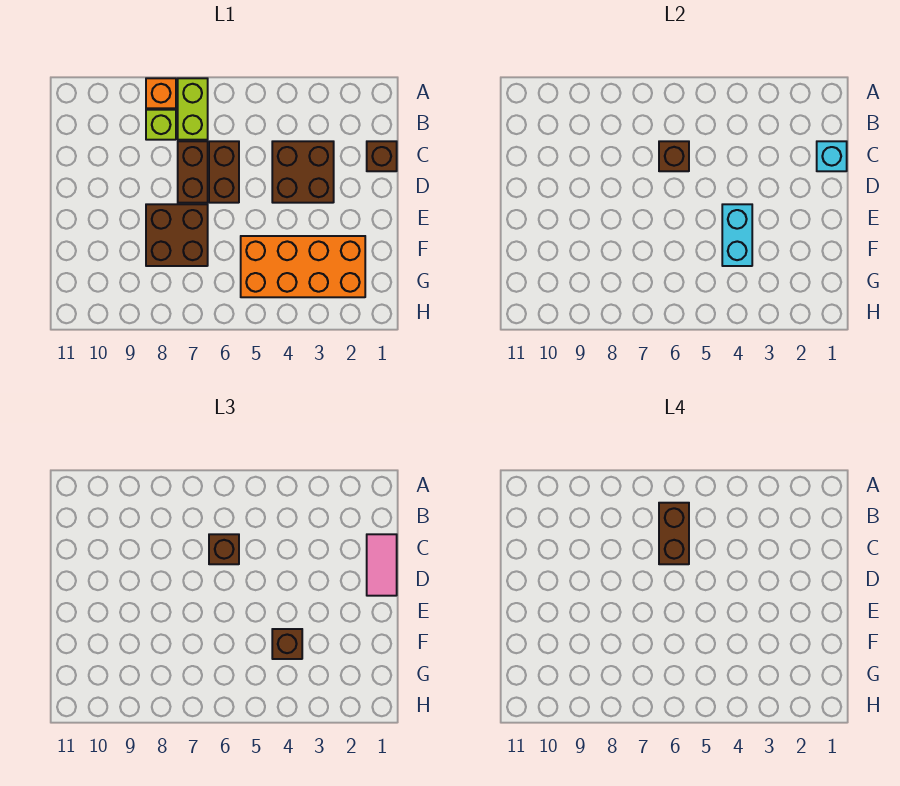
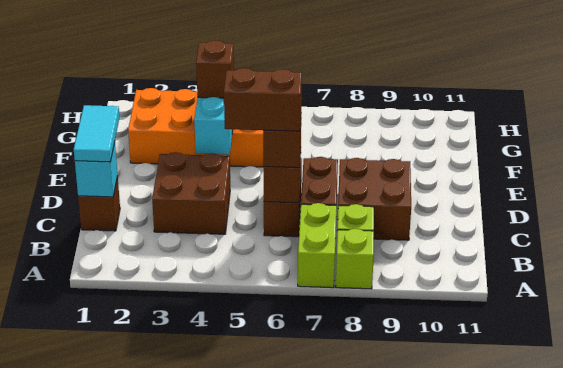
orange brick A8 level 1 -> lime brick A8 level 1
brown brick B6:C6 level 4 -> brown brick C5:C6 level 4
pink tile C1:D1 level 3 -> cyan tile C1:D1 level 3
brown brick E7:F8 level 1 -> brown brick C8:D9 level 1

